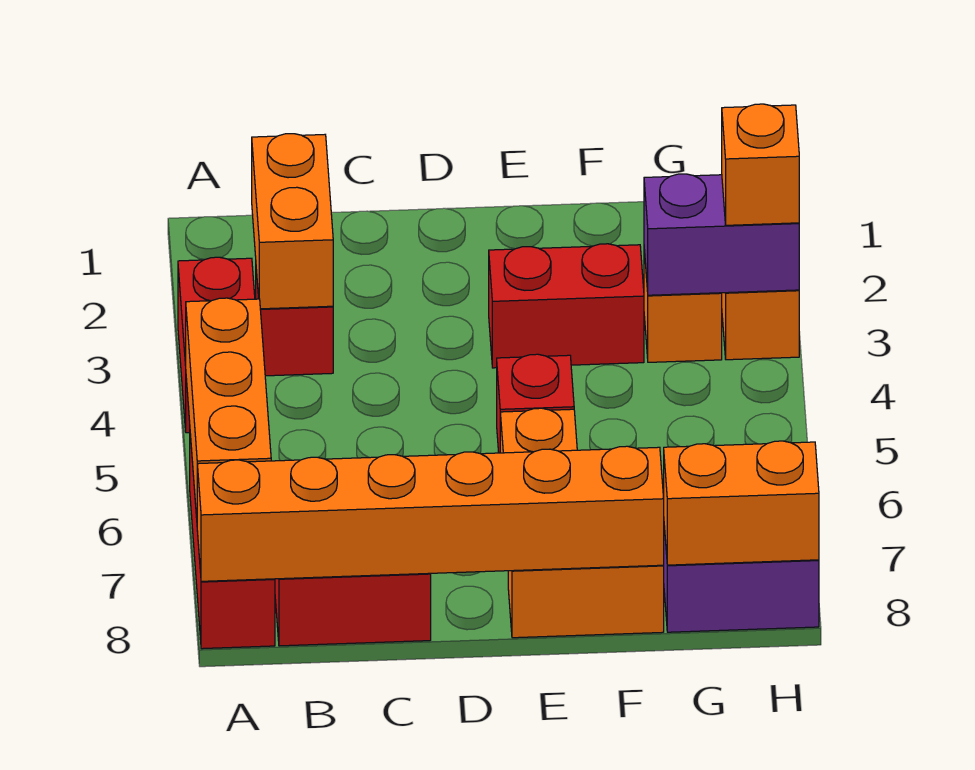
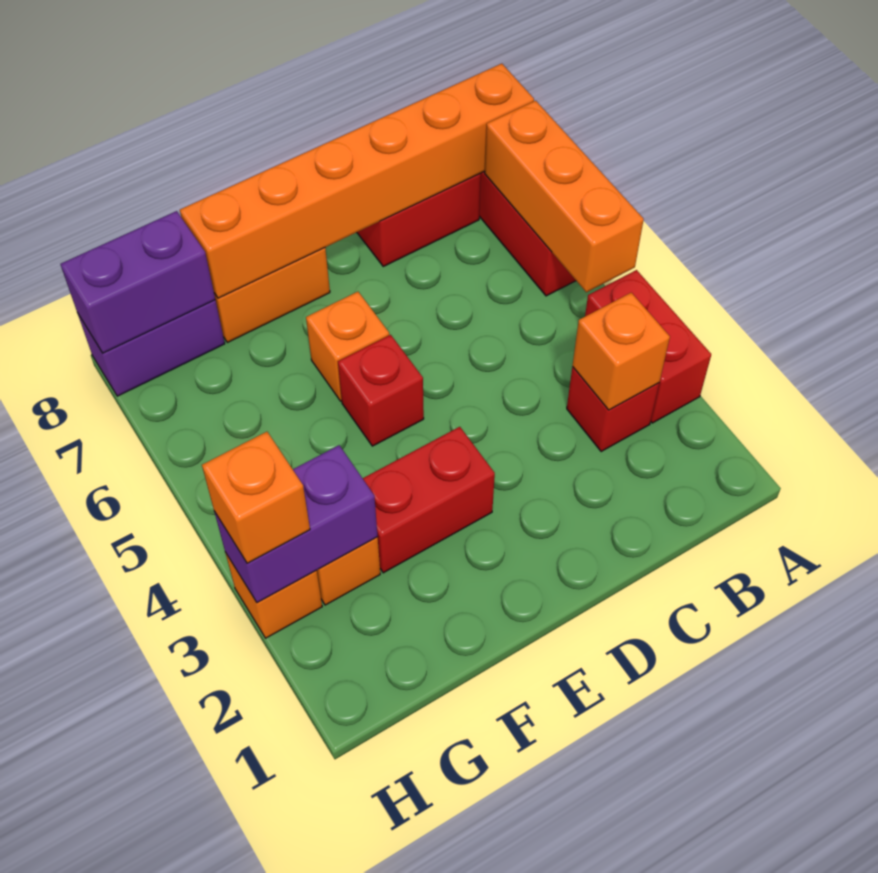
orange brick B2:B3 level 2 -> orange brick B3 level 2
orange brick G8:H8 level 2 -> purple brick G8:H8 level 2

